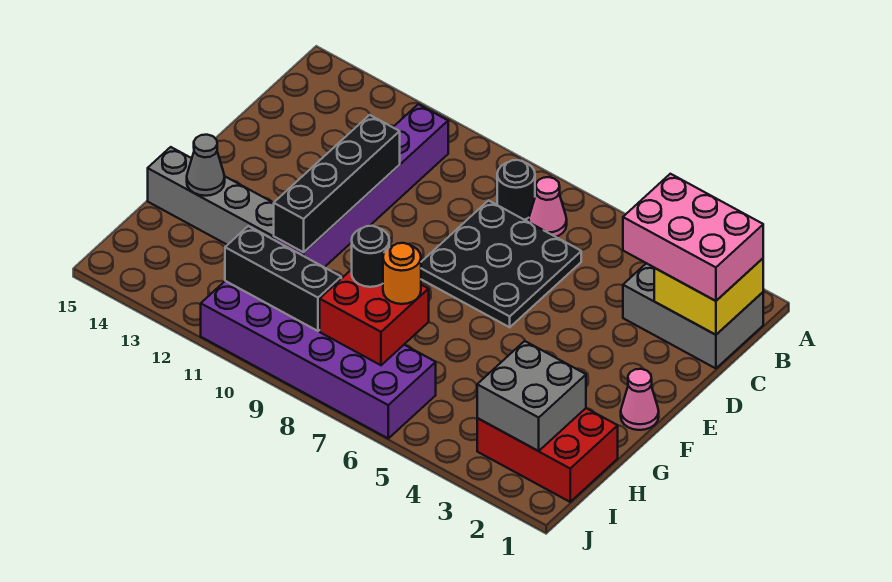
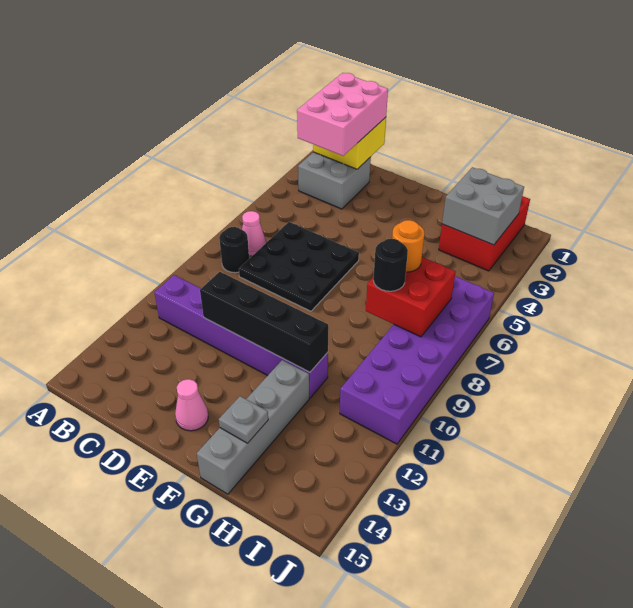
grey brick B1:C3 level 1 -> grey brick B2:C3 level 1
pink cone F1 level 1 -> pink cone E14 level 1
grey cone G14 level 2 -> grey plate G14 level 2
black brick I9:I11 level 2 -> none

